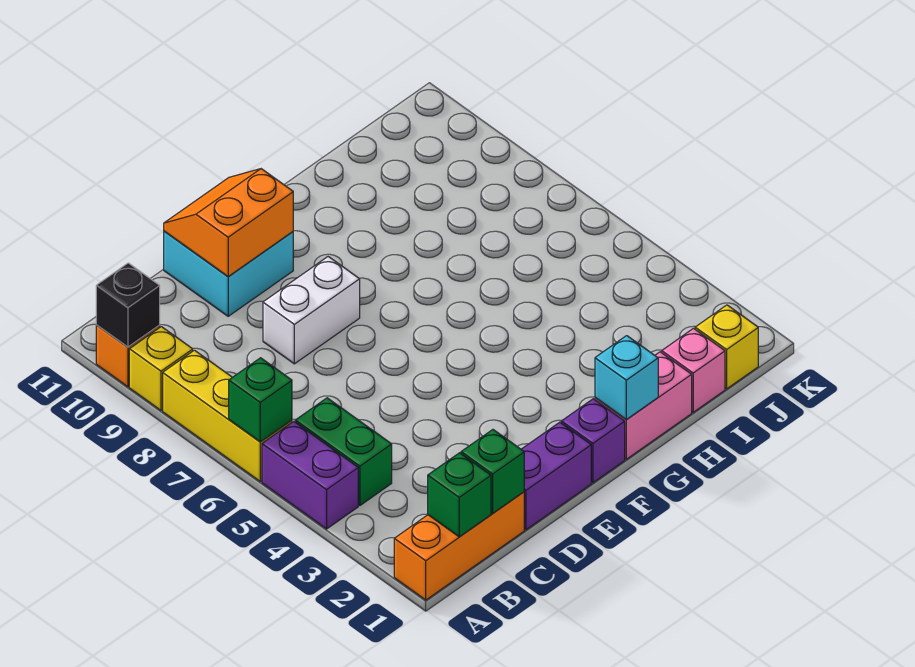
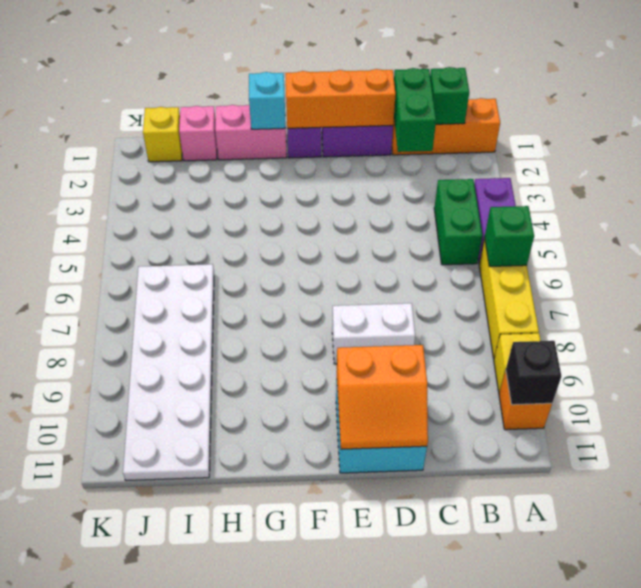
green brick C1 level 2 -> green brick C1:C2 level 2
none -> orange brick D1:F1 level 2
none -> white plate I6:J11 level 1

